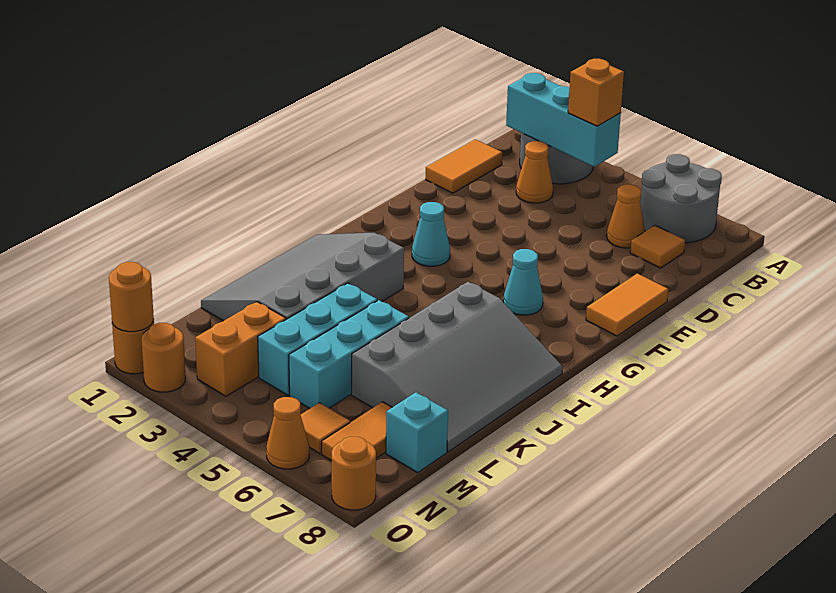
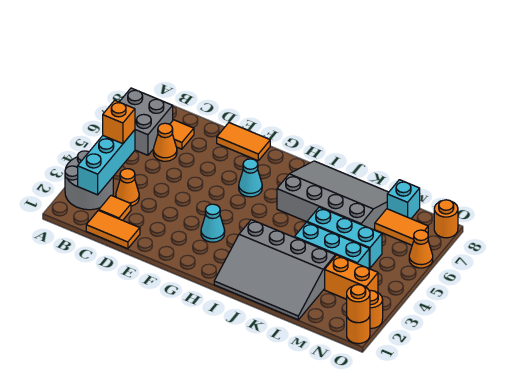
grey round brick A6:B7 level 1 -> grey brick A6:B7 level 1
orange tile N6 level 1 -> orange tile C2 level 1

